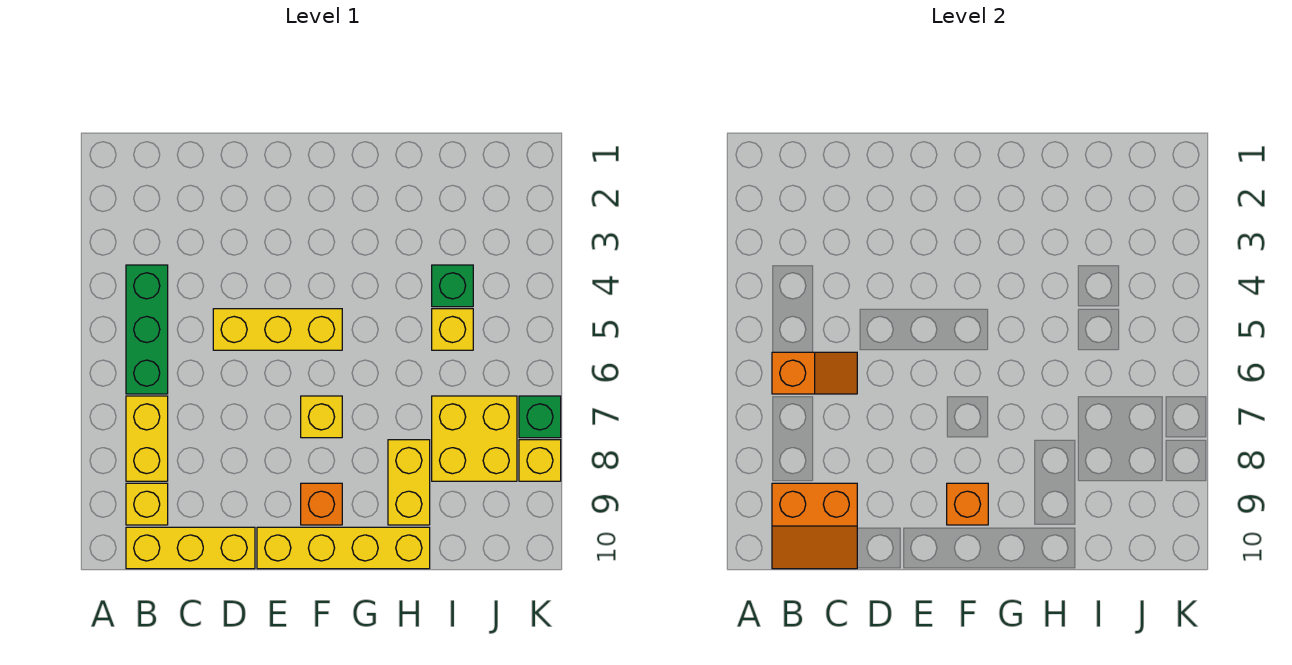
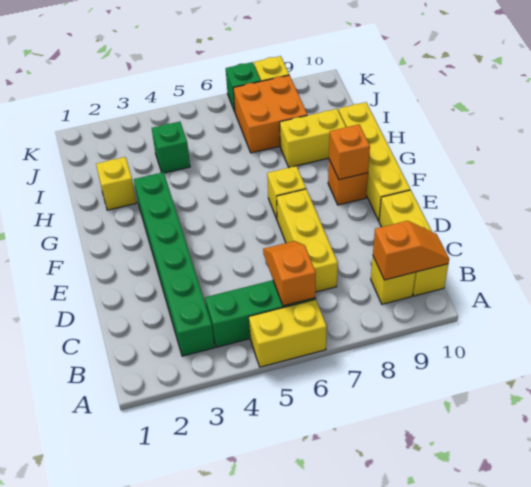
none -> green brick B3:G3 level 1
yellow brick B7:B8 level 1 -> yellow brick A5:A6 level 1
orange slope B9:C10 level 2 top 9 -> orange slope B9:B10 level 2 top 9
yellow brick D5:F5 level 1 -> yellow brick C7:E7 level 1
yellow brick I5 level 1 -> yellow brick H2 level 1
yellow brick I7:J8 level 1 -> orange brick I7:J8 level 1

